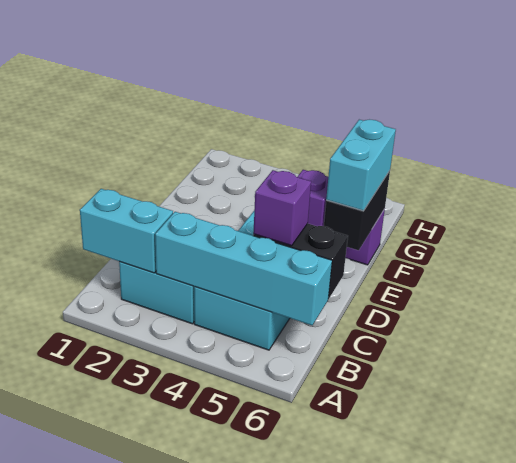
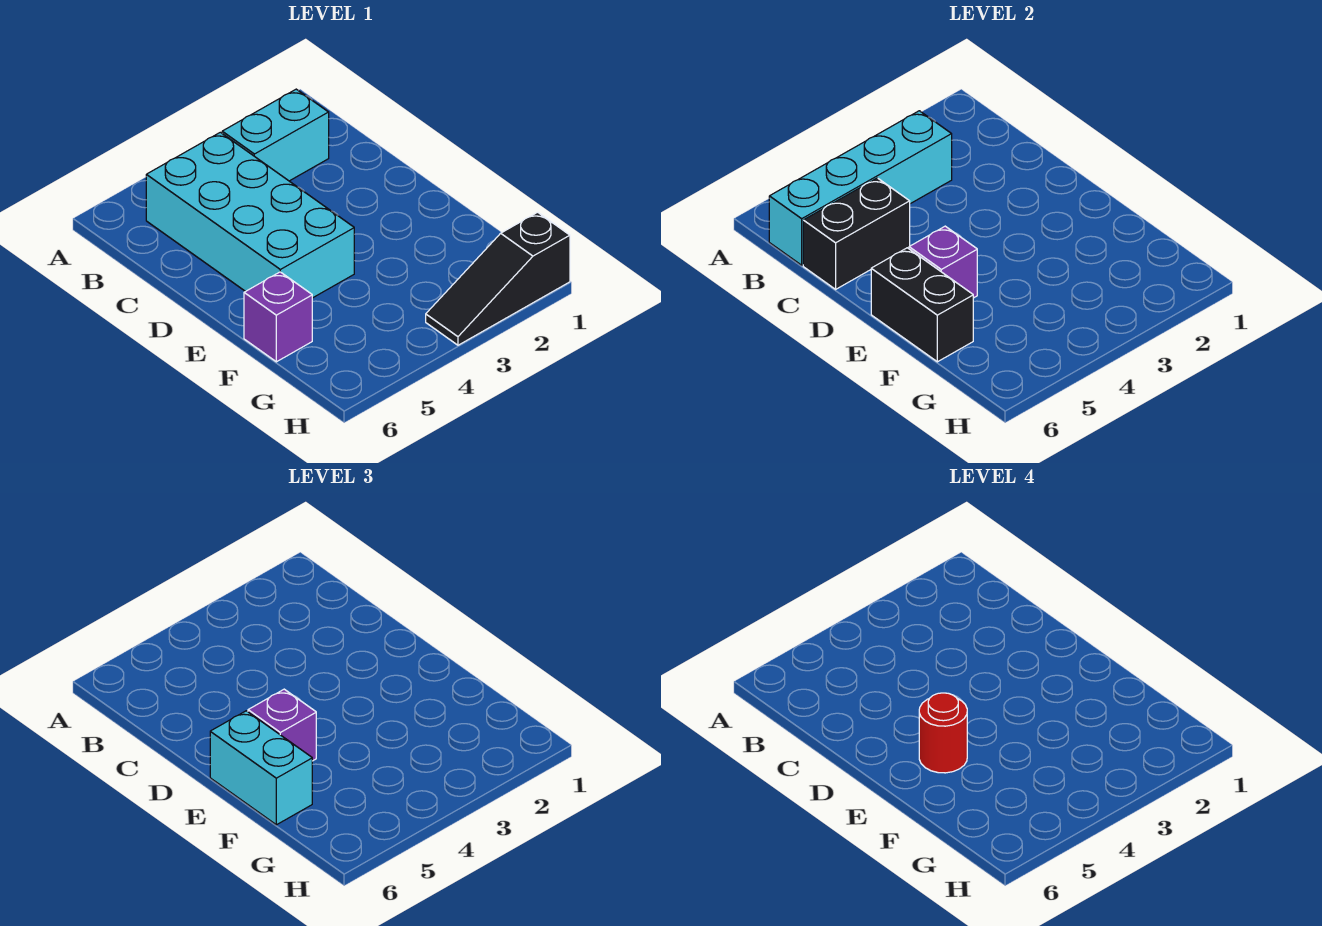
cyan brick B1:B2 level 2 -> none
purple brick C5 level 3 -> purple brick E5 level 3
none -> red round brick E5 level 4
none -> black slope H1:H3 level 1 top 1

